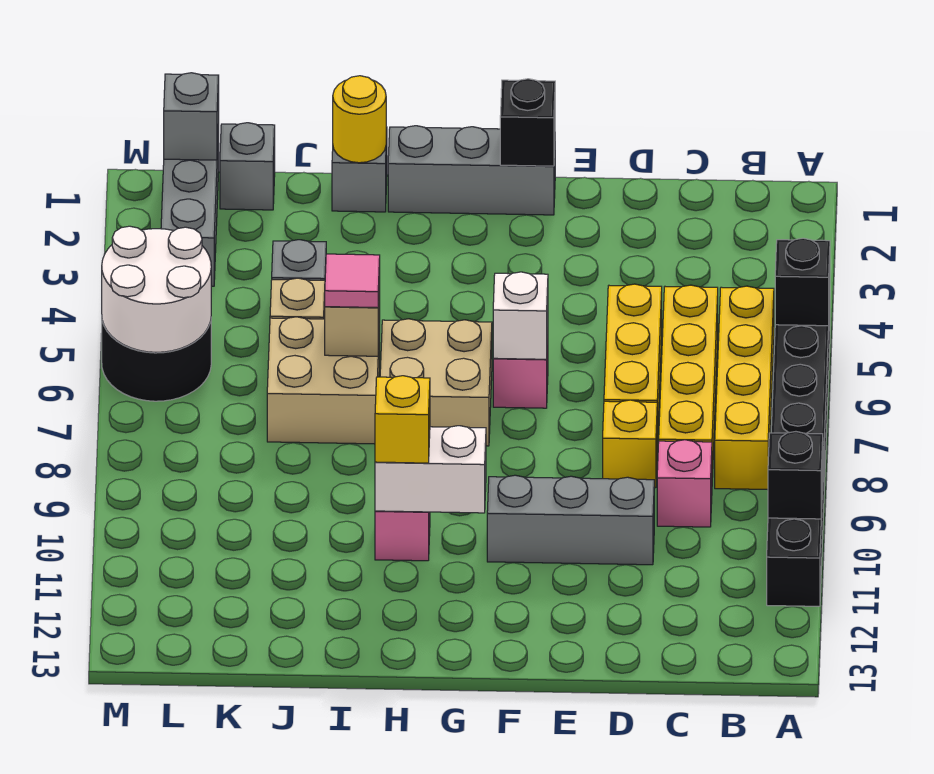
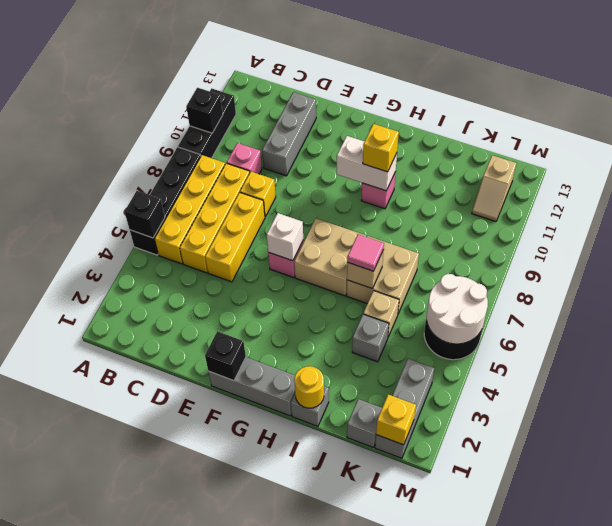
grey brick D10:F10 level 1 -> grey brick D10:D12 level 1
grey brick L1 level 2 -> yellow brick L1 level 2
none -> tan slope L11:L12 level 1 top 12

